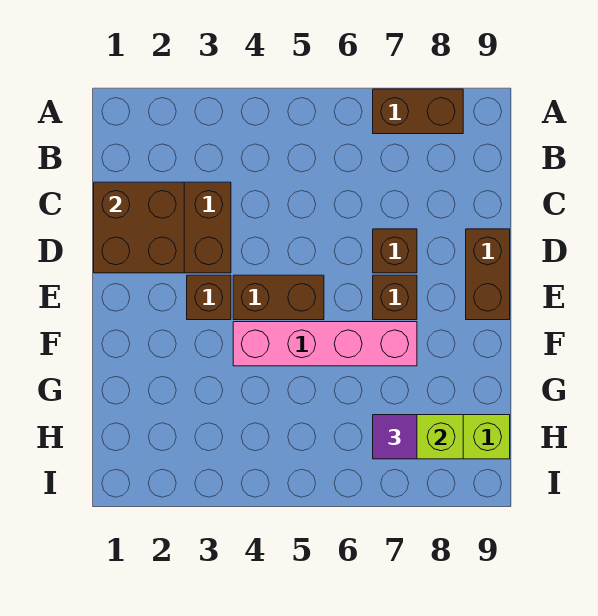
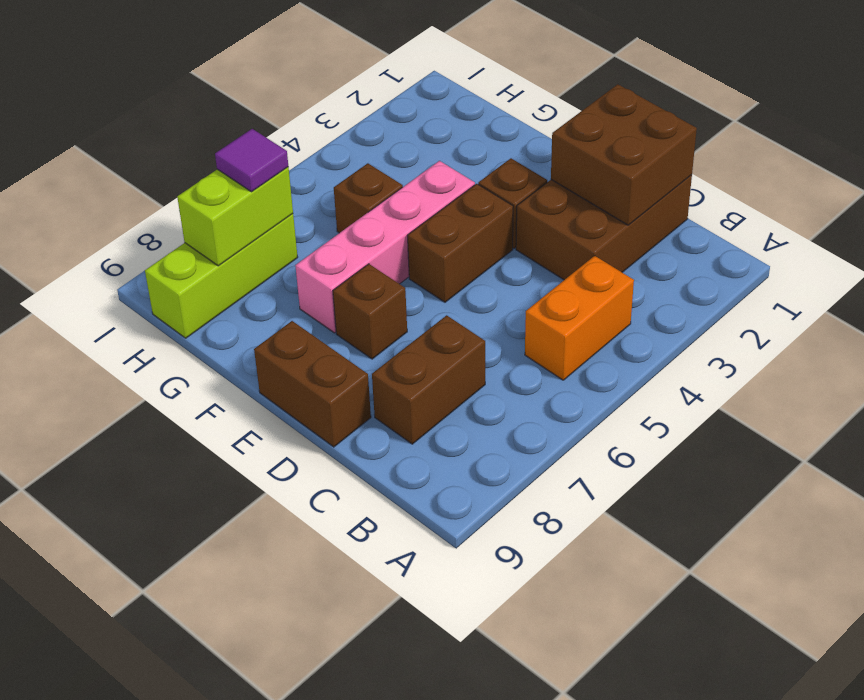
brown brick A7:A8 level 1 -> brown brick C7:C8 level 1
none -> orange brick B4:B5 level 1
brown brick D7 level 1 -> brown brick G5 level 1

